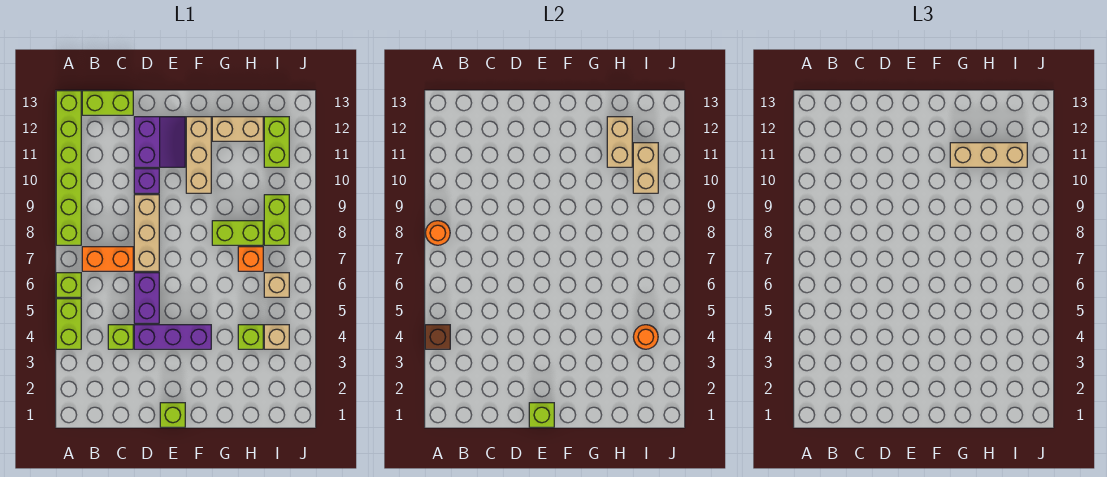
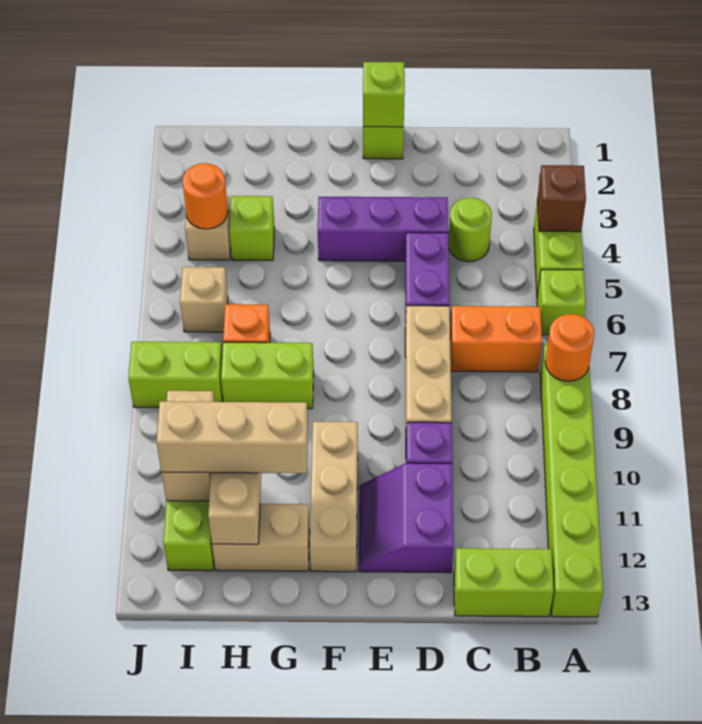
lime brick C4 level 1 -> lime round brick C4 level 1
lime brick I8:I9 level 1 -> lime brick I8:J8 level 1

